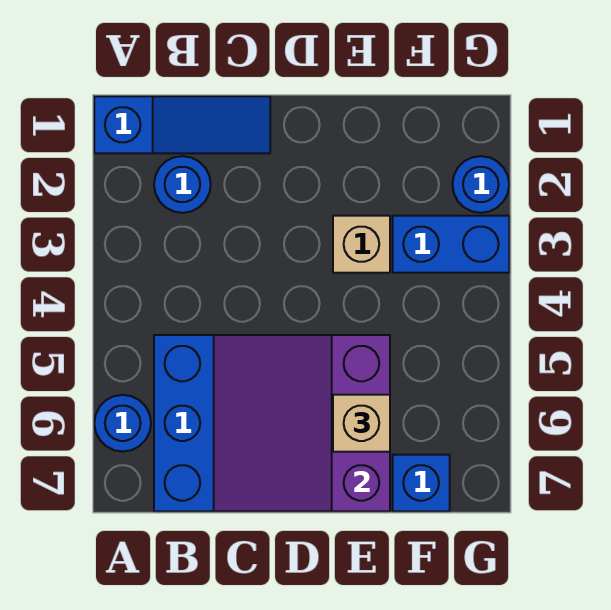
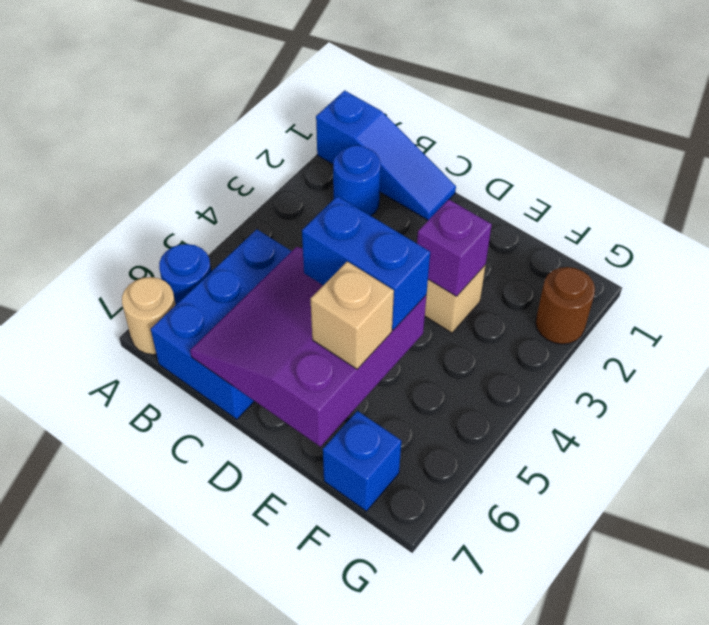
none -> tan round brick A7 level 1
none -> purple brick E3 level 2
blue brick F3:G3 level 1 -> blue brick D5:E5 level 3
blue round brick G2 level 1 -> brown round brick G2 level 1

